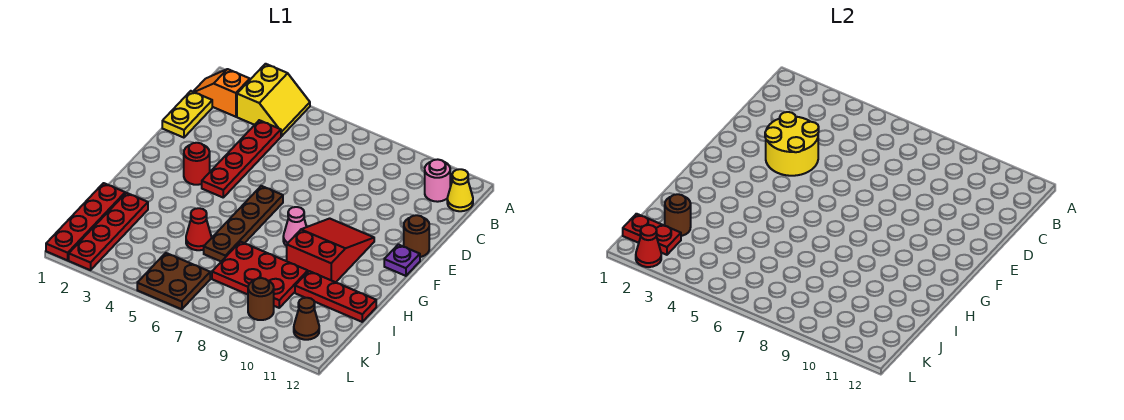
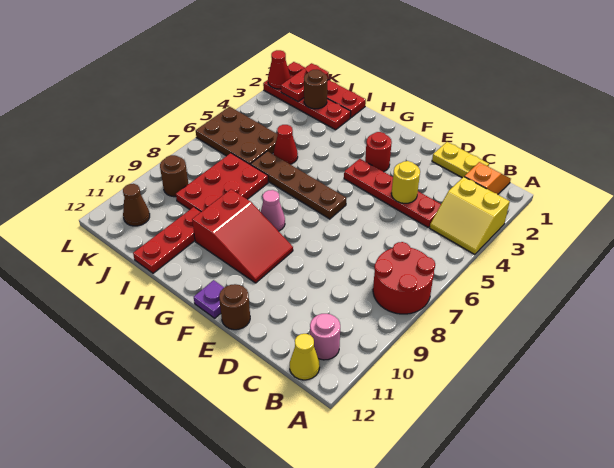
none -> red round brick A7:B8 level 1
yellow round brick D3:E4 level 2 -> yellow round brick D4 level 2
brown plate K5:L6 level 1 -> brown plate J5:L6 level 1

